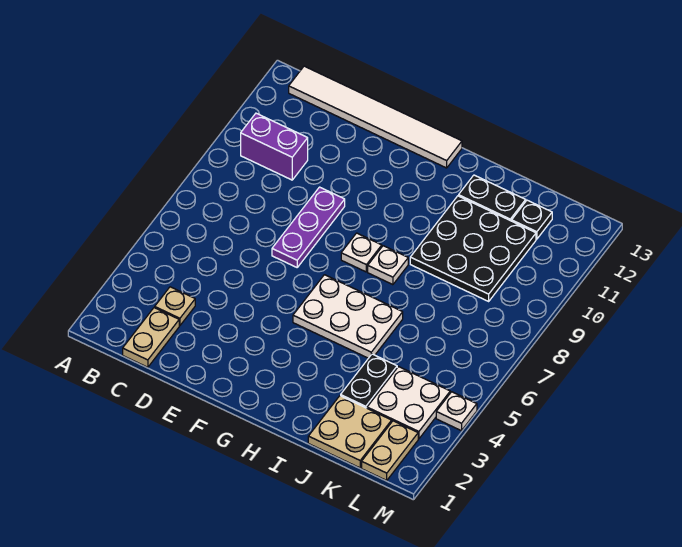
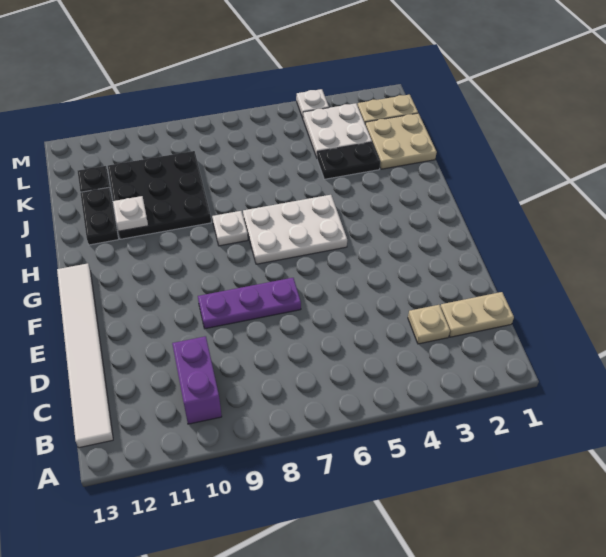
white plate G5:I6 level 1 -> white plate G5:H7 level 1
white plate G8 level 1 -> white plate I11 level 2

